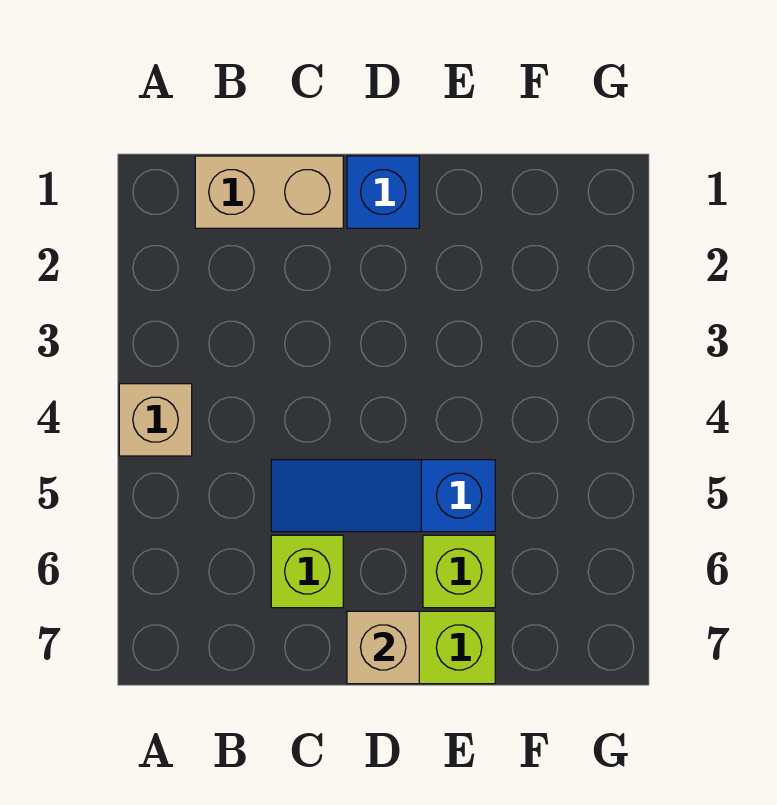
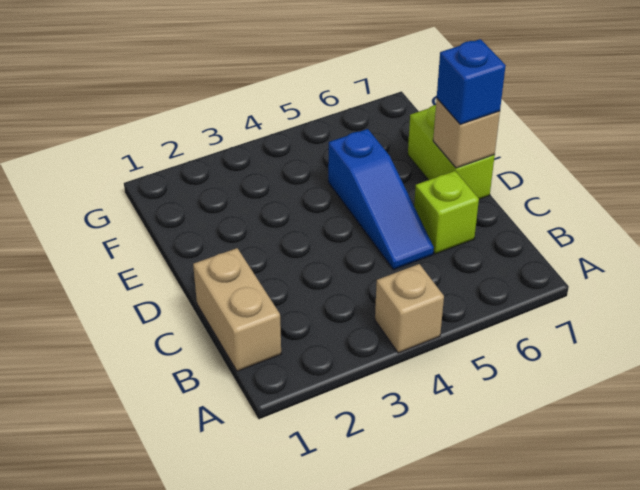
blue brick D1 level 1 -> blue brick D7 level 3
lime brick E6 level 1 -> none

